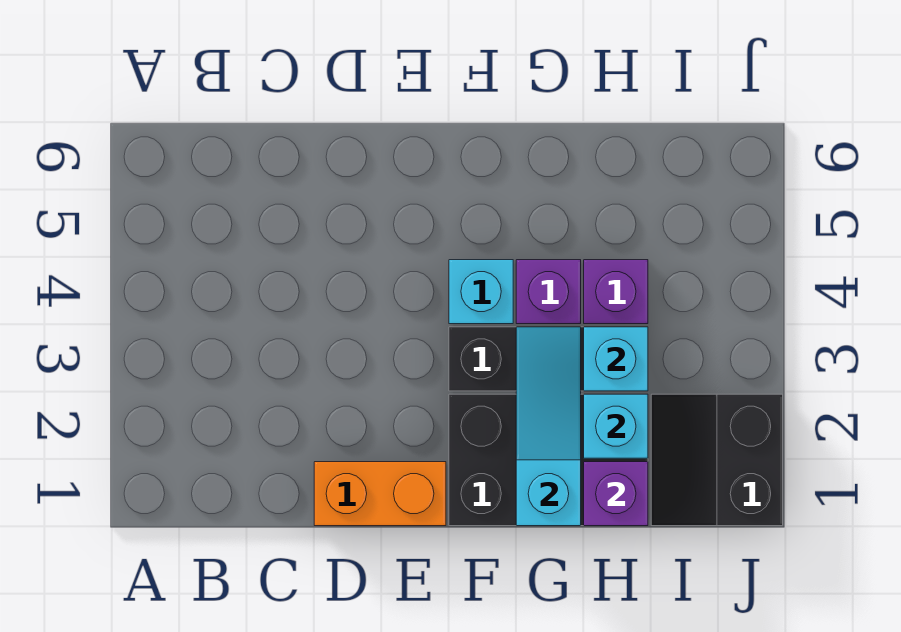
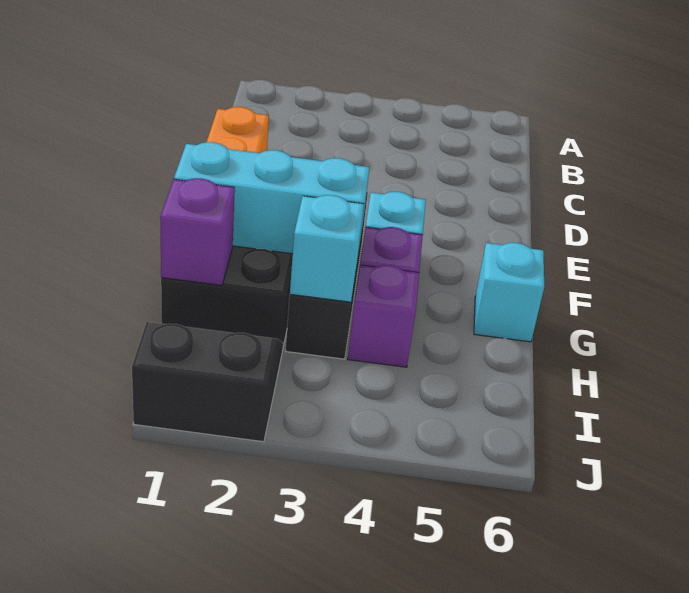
cyan slope G1:G3 level 2 top 1 -> cyan brick G1:G3 level 2
cyan brick H2 level 2 -> cyan brick G6 level 1

